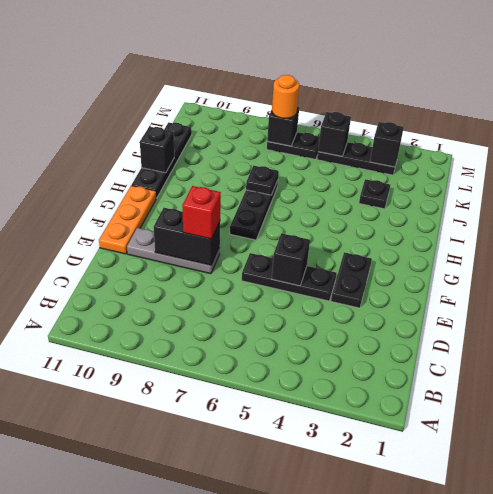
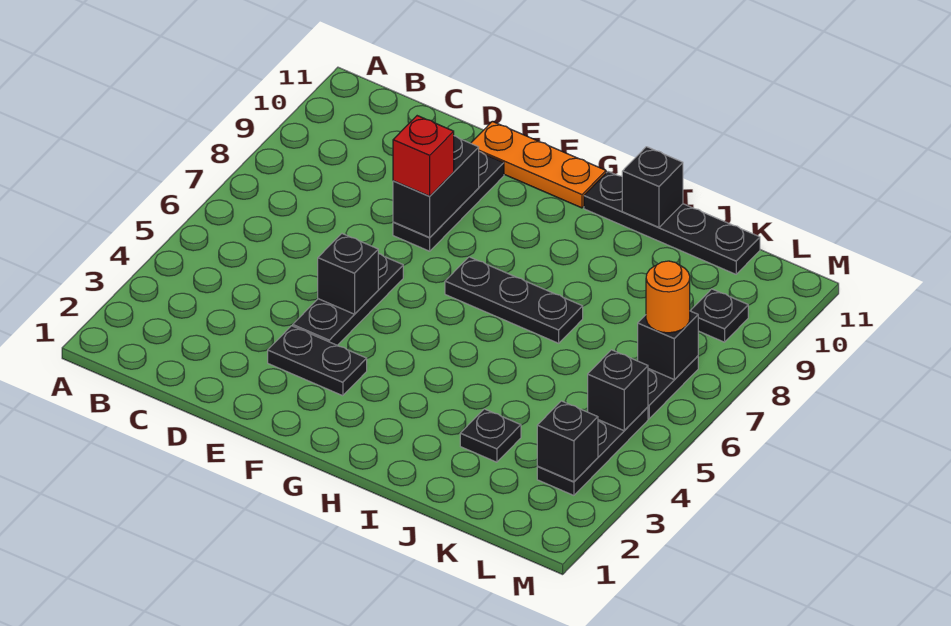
grey plate E8:E10 level 1 -> black plate E8:E10 level 1
black plate I7 level 2 -> black plate L9 level 1

